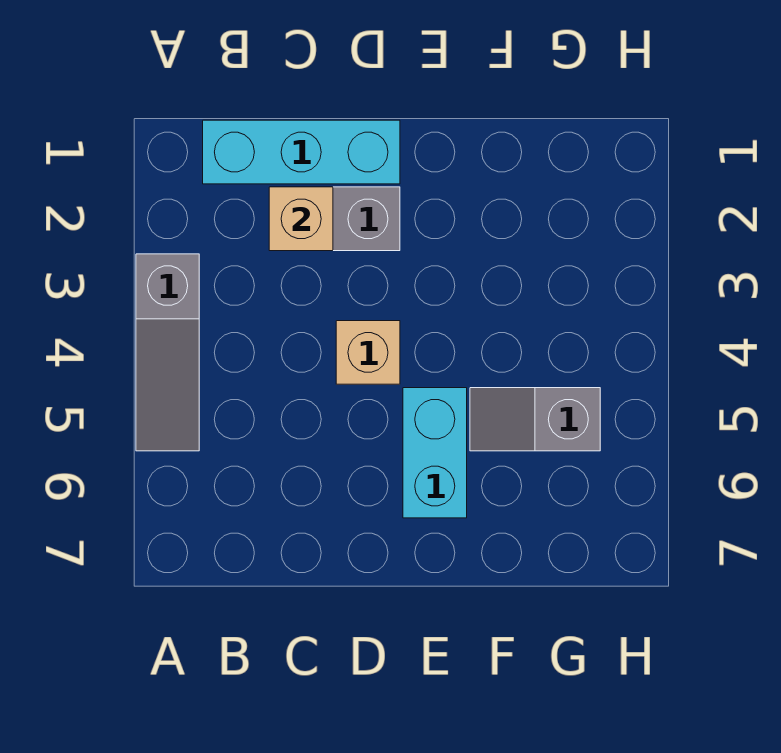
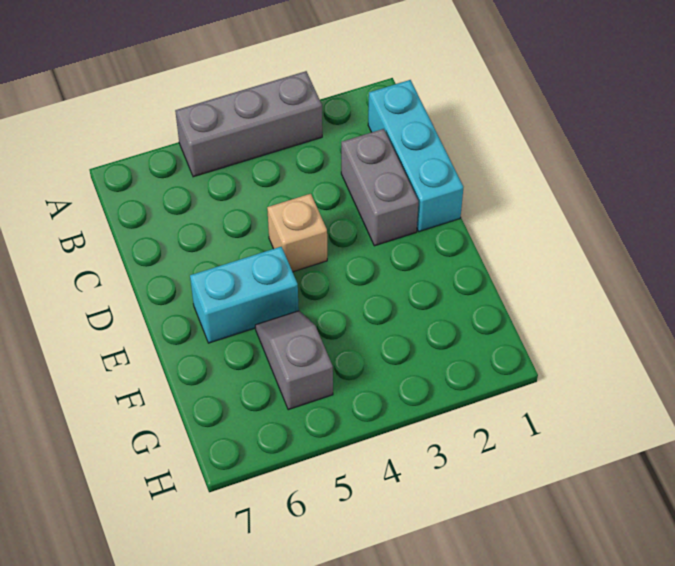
grey slope A3:A5 level 1 top 3 -> grey brick A3:A5 level 1
tan brick C2 level 2 -> none

